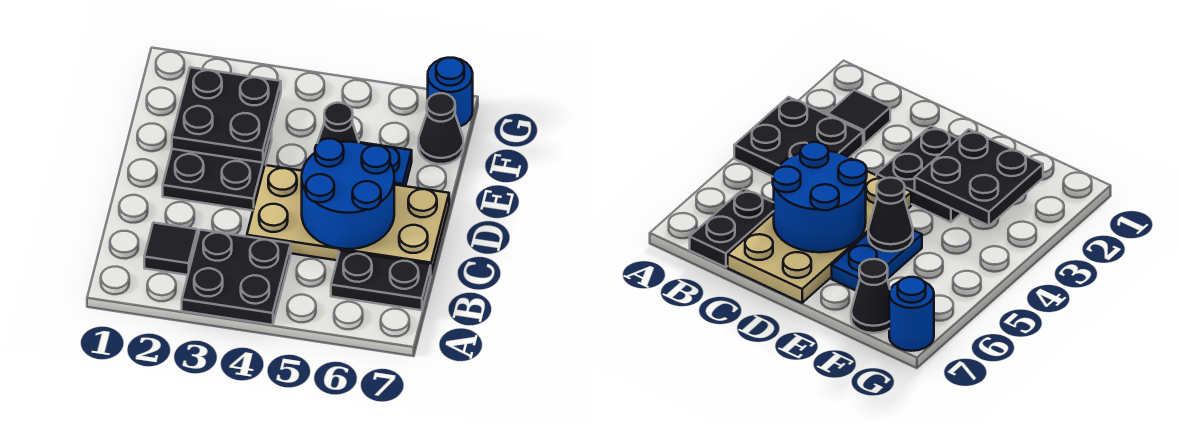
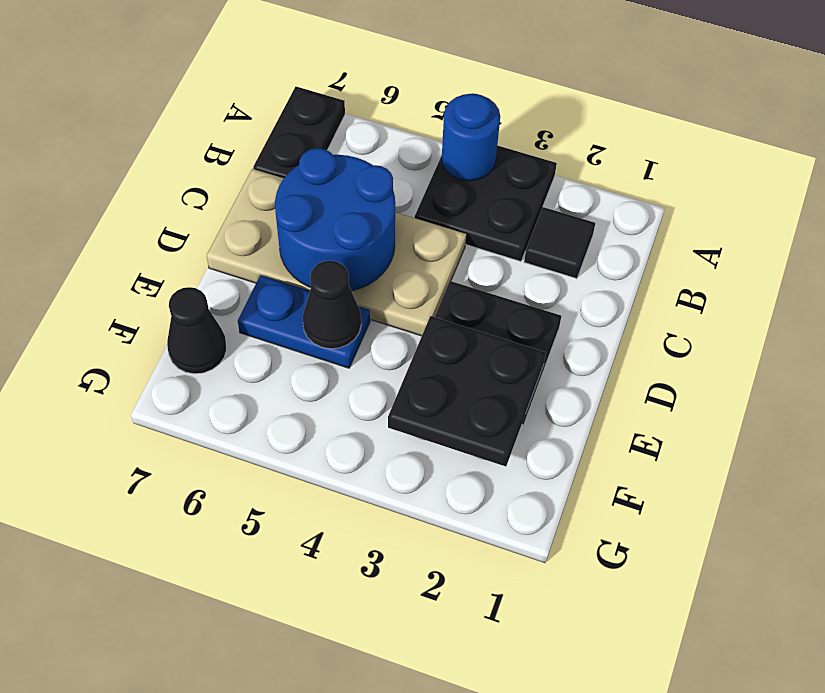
black plate B6:B7 level 1 -> black plate A7:B7 level 1
blue round brick G7 level 1 -> blue round brick A4 level 2

